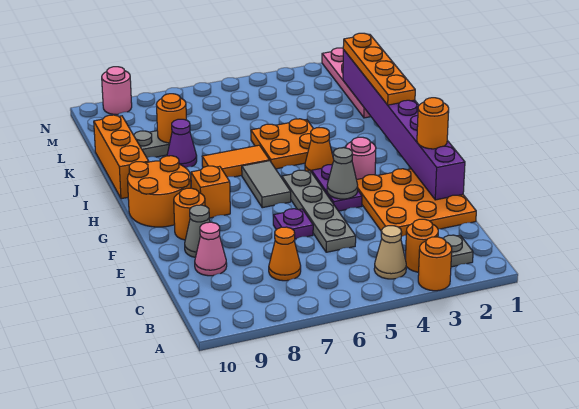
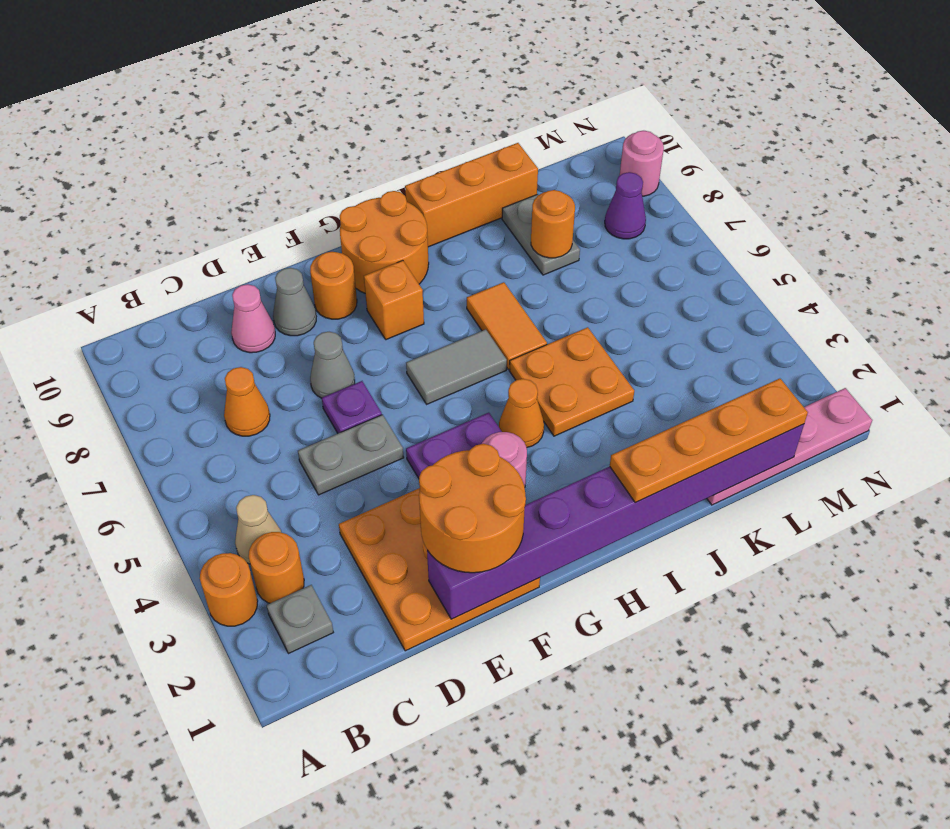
grey plate D5:G5 level 1 -> grey plate D5:E5 level 1
orange round brick F1 level 3 -> orange round brick E1:F2 level 3
grey cone F4 level 2 -> grey cone E7 level 1
purple cone J8 level 1 -> purple cone M8 level 1

